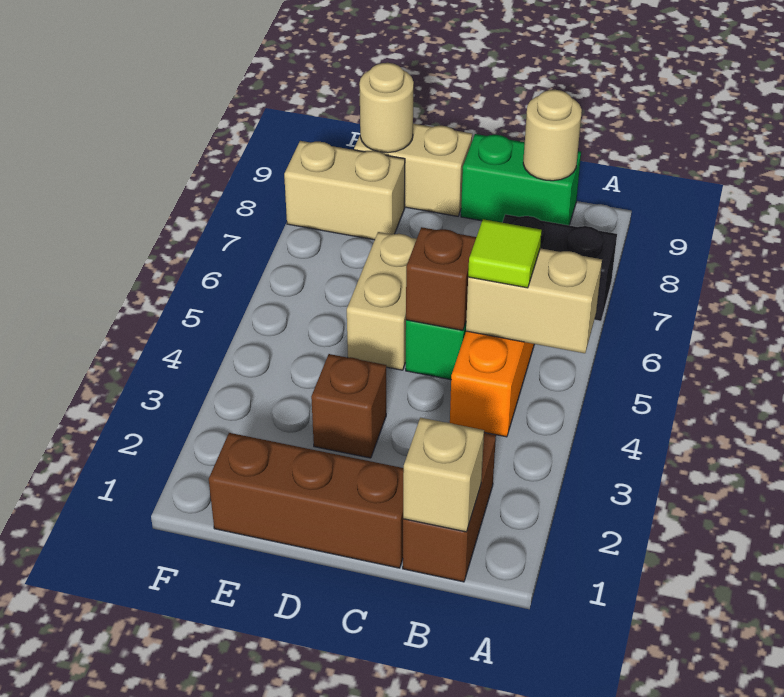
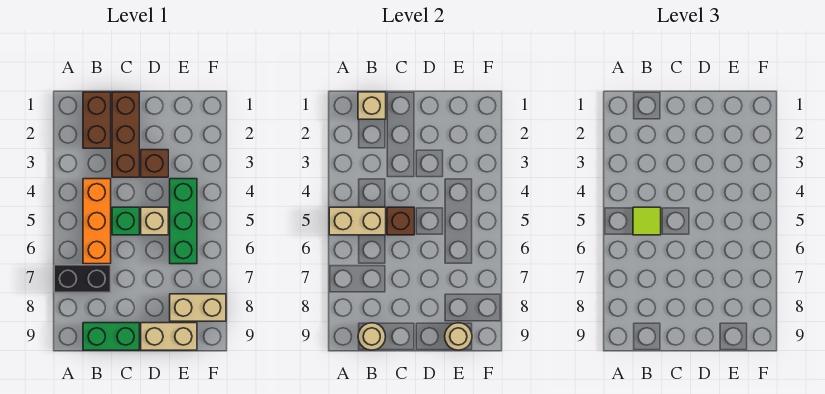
brown brick C1:E1 level 1 -> brown brick C1:C3 level 1
tan brick D5:D6 level 1 -> tan brick D5 level 1
none -> green brick E4:E6 level 1

